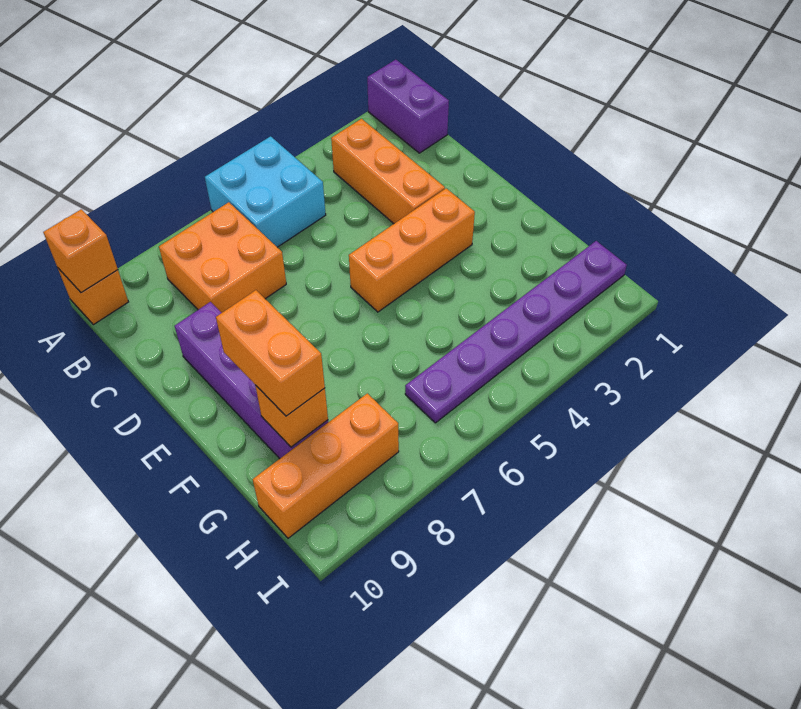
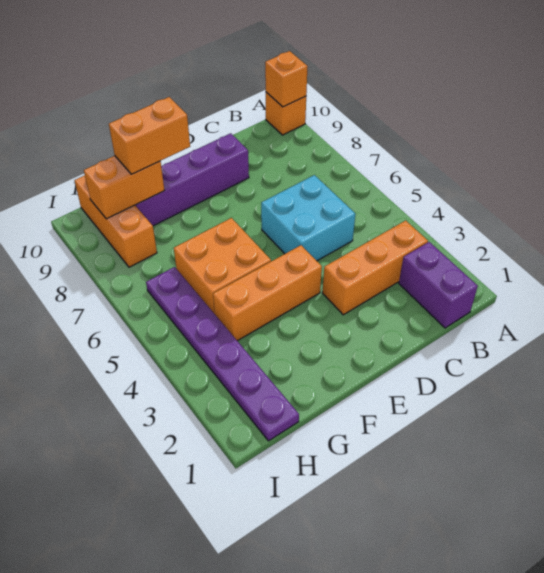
purple brick A1:B1 level 1 -> purple brick B1:B2 level 1
cyan brick A5:B6 level 1 -> cyan brick C5:D6 level 1
orange brick B7:C8 level 1 -> orange brick F5:G6 level 1
orange brick E3:E5 level 1 -> orange brick E4:G4 level 1
orange brick G9 level 2 -> orange brick G9:H9 level 2

